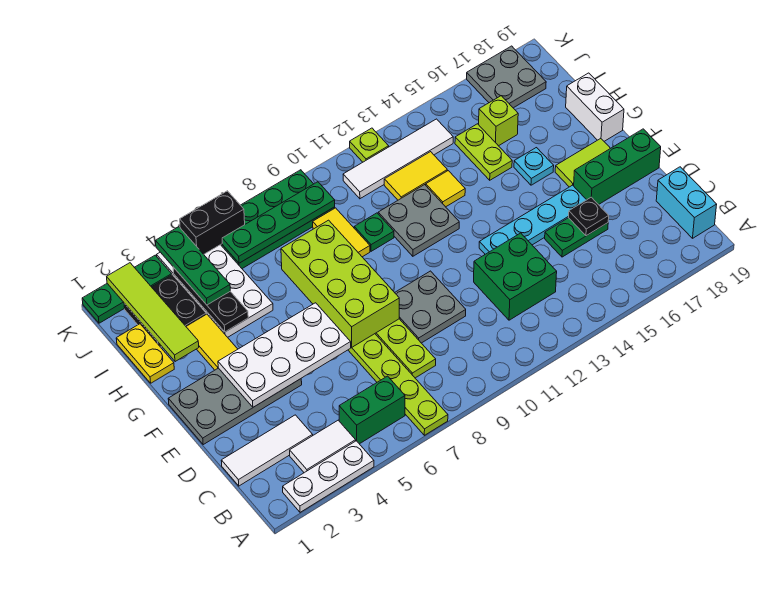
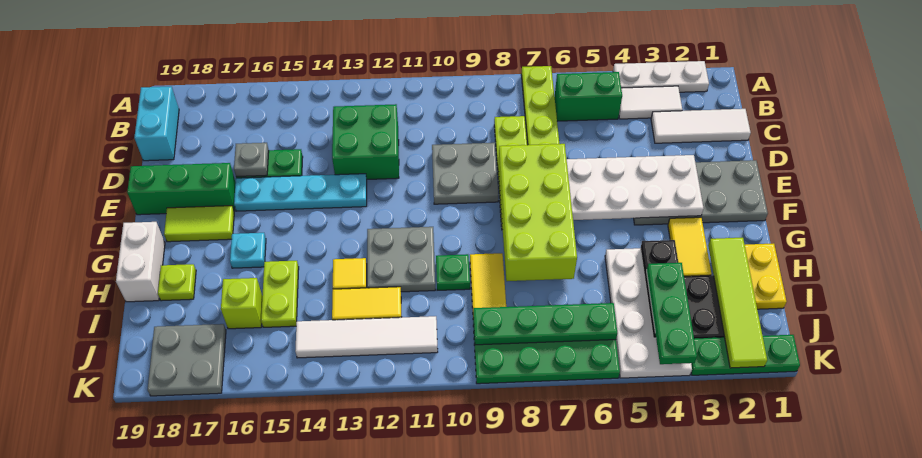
black plate D16 level 2 -> grey plate D16 level 2
black brick K5:K6 level 2 -> none
lime plate K12 level 1 -> lime plate H18 level 1

